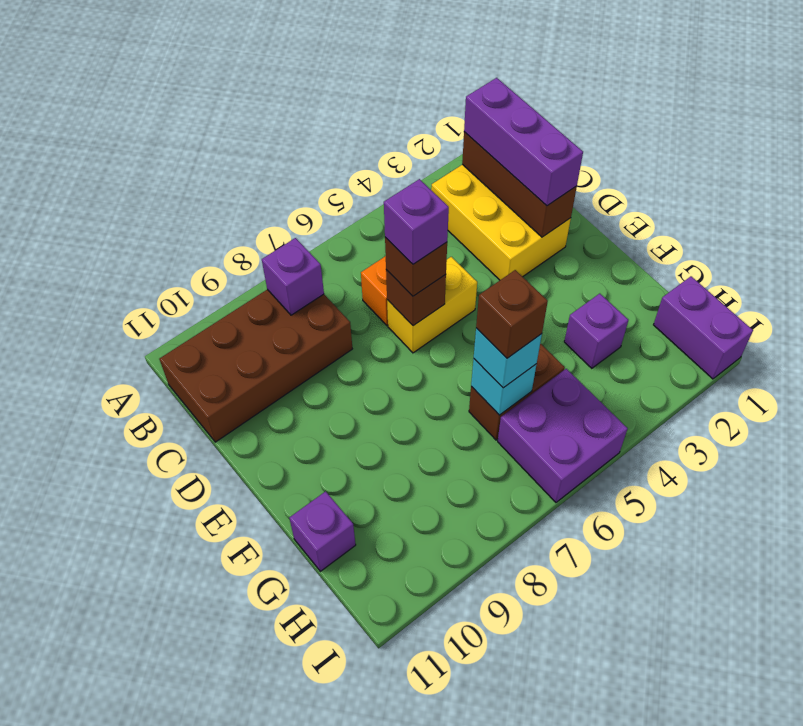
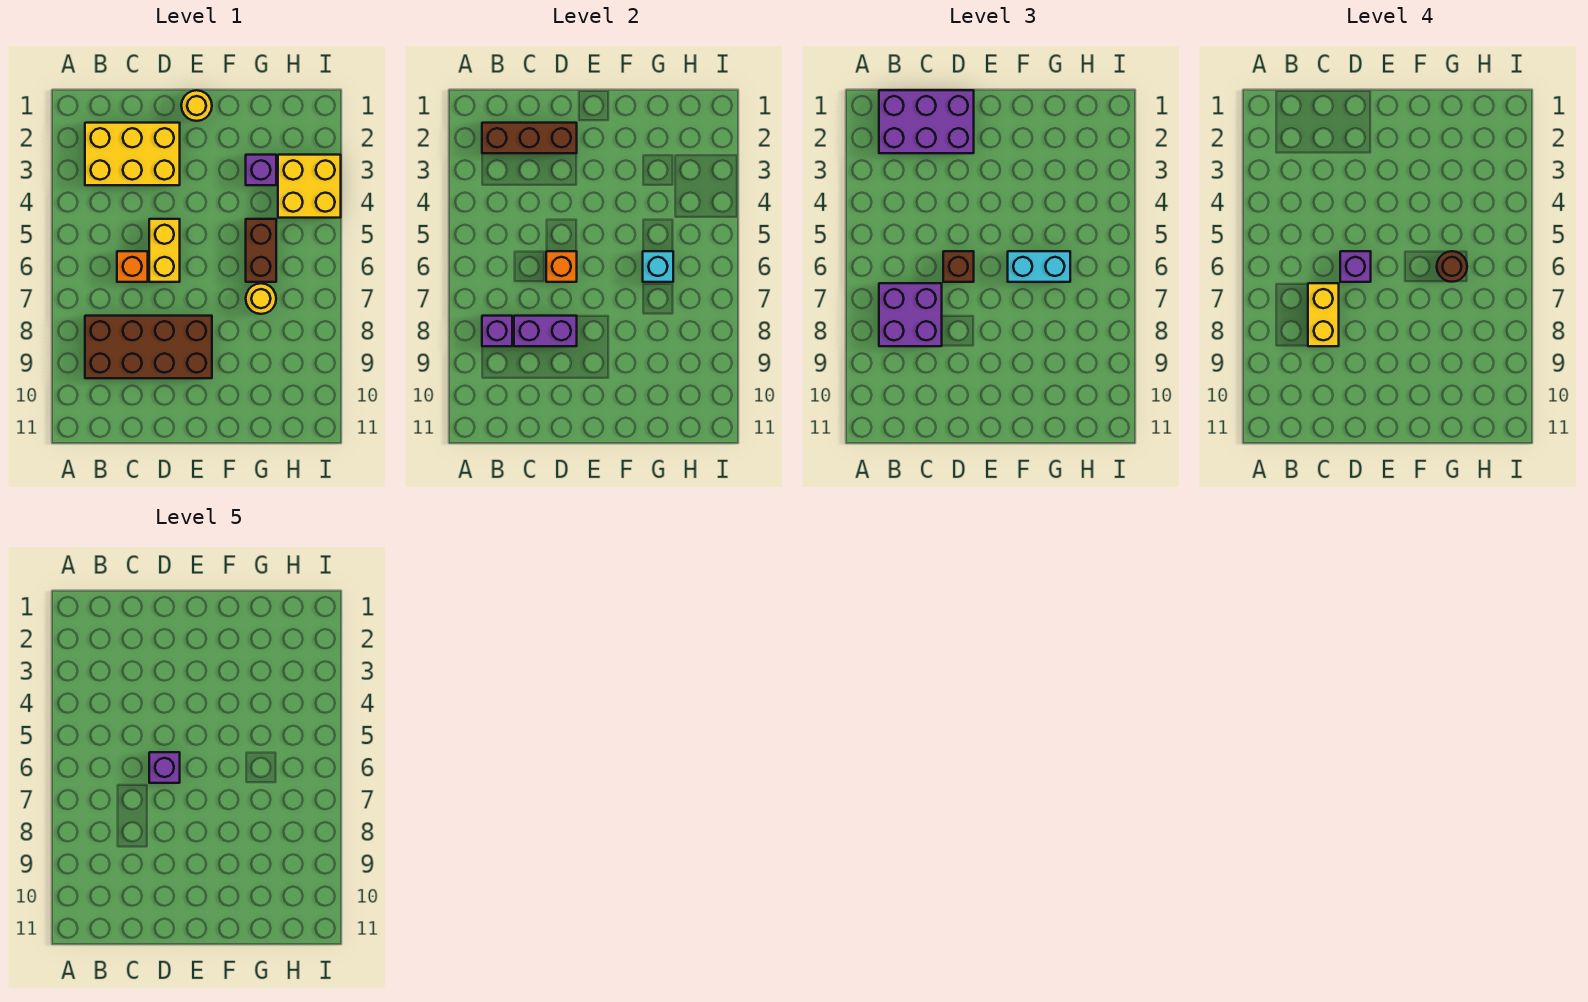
purple brick B2:D2 level 3 -> purple brick B1:D2 level 3
brown brick B8:C11 level 1 -> brown brick B8:E9 level 1
none -> yellow brick C7:C8 level 4
brown brick D6 level 2 -> orange brick D6 level 2
none -> yellow round brick E1 level 1
cyan brick G6 level 3 -> cyan brick F6:G6 level 3
brown brick G6 level 4 -> brown round brick G6 level 4
none -> yellow round brick G7 level 1
purple brick G11 level 1 -> purple brick D6 level 5
purple brick H1:I1 level 1 -> purple brick C8:D8 level 2
none -> yellow brick H3:I4 level 1
purple brick H5:I6 level 1 -> purple brick B7:C8 level 3

